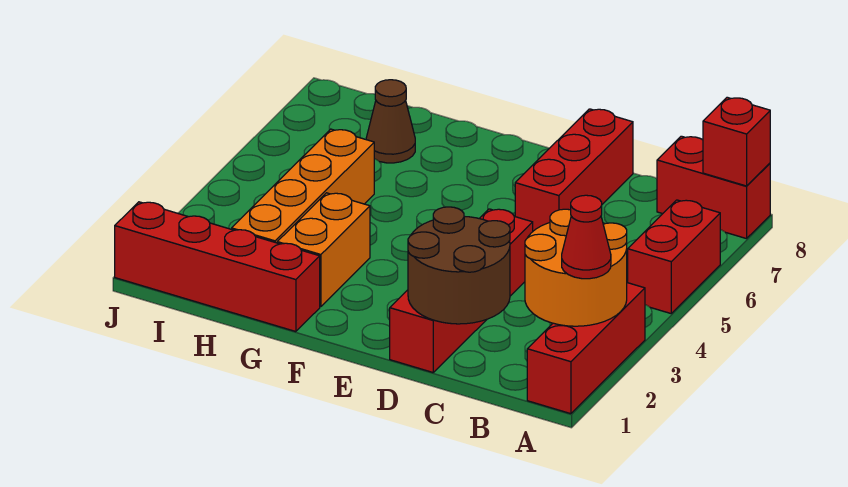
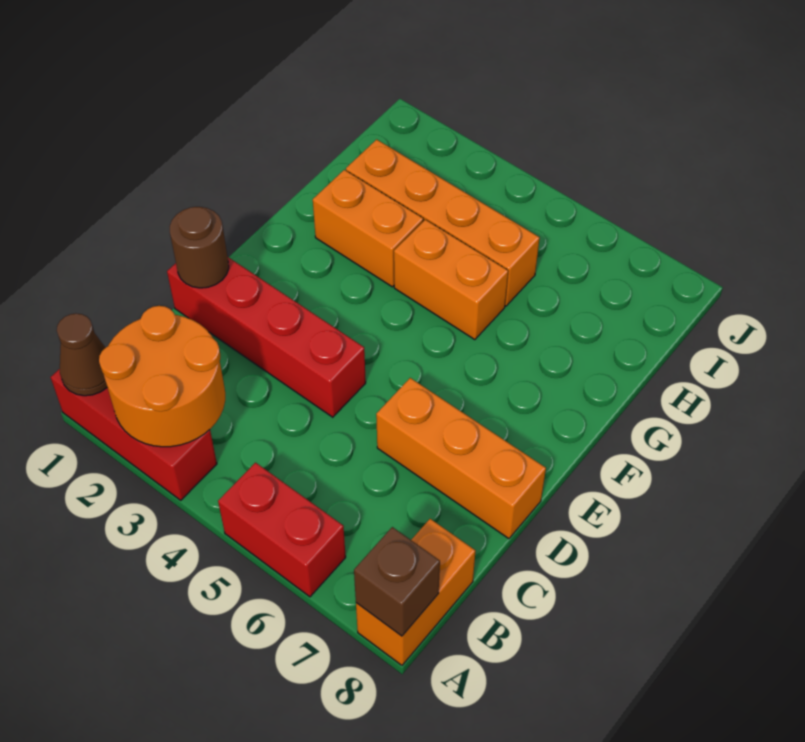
red cone A2 level 3 -> none
red brick A8:B8 level 1 -> orange brick A8:B8 level 1
red brick A8 level 2 -> brown brick A8 level 2
brown round brick C1:D2 level 2 -> brown round brick D1 level 2
red brick D6:D8 level 1 -> orange brick D6:D8 level 1
red brick G1:J1 level 1 -> none
none -> orange brick G4:G5 level 1
brown cone H7 level 1 -> brown cone A1 level 2

